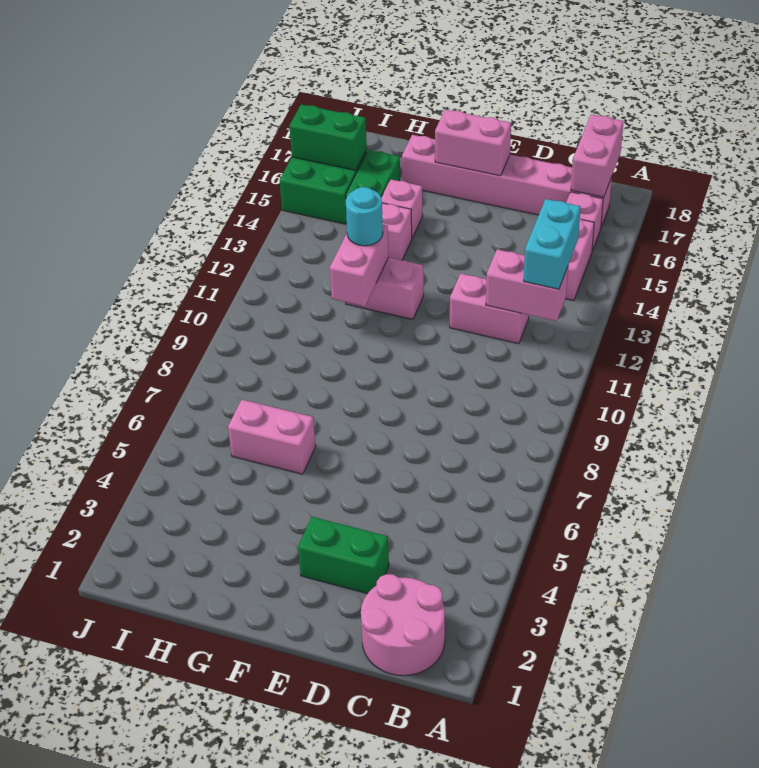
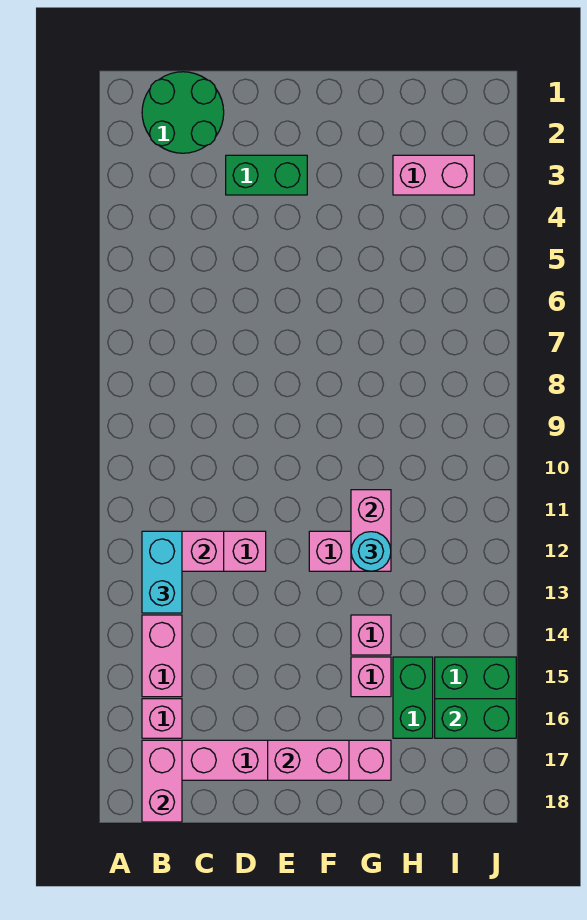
pink round brick B1:C2 level 1 -> green round brick B1:C2 level 1
pink brick G6:H6 level 1 -> pink brick H3:I3 level 1

